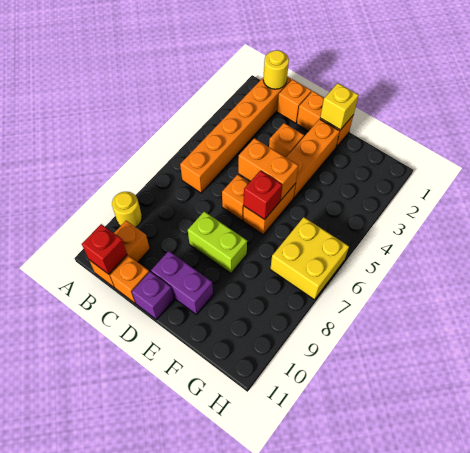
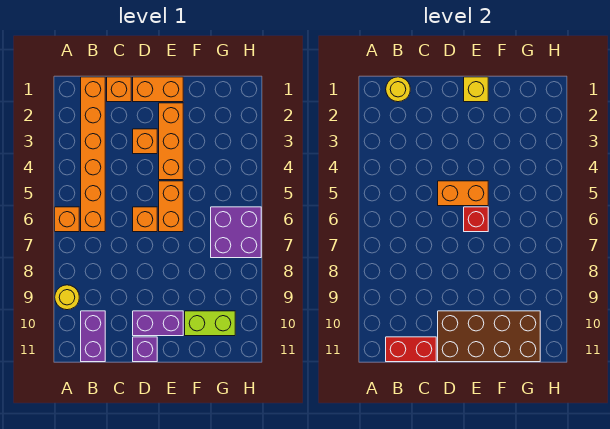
orange brick B10:B11 level 1 -> purple brick B10:B11 level 1
red brick B11 level 2 -> red brick B11:C11 level 2
orange brick C11 level 1 -> orange brick A6 level 1
lime brick D8:E8 level 1 -> lime brick F10:G10 level 1
none -> brown brick D10:G11 level 2
yellow brick G6:H7 level 1 -> purple brick G6:H7 level 1

